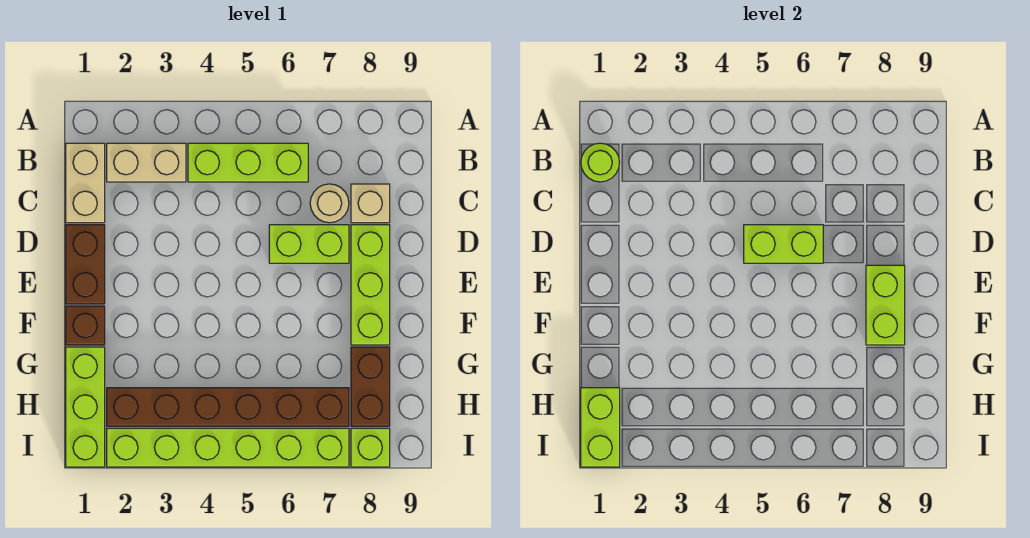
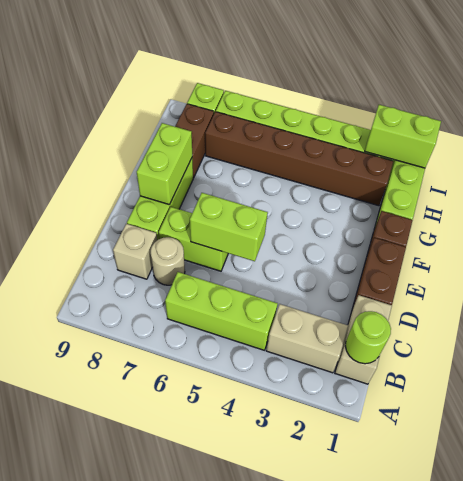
lime brick H1:I1 level 2 -> lime brick I1:I2 level 2

